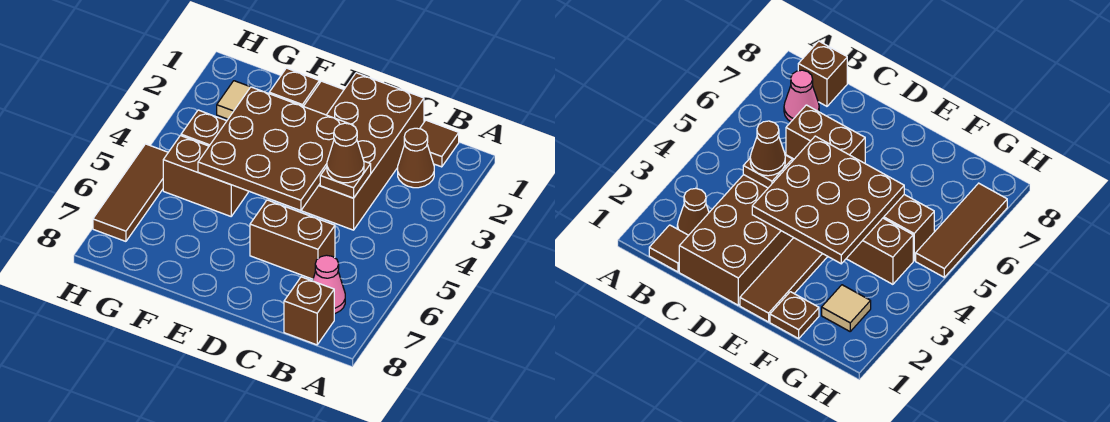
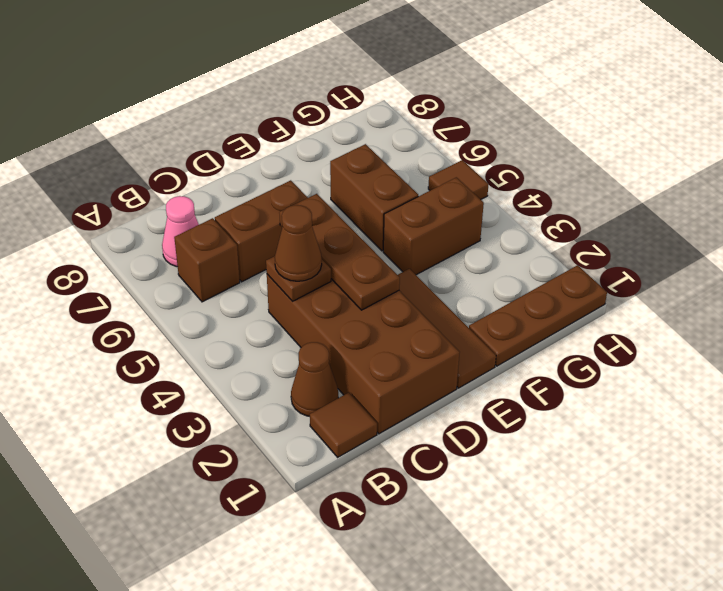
brown brick B8 level 1 -> brown brick B6 level 1
brown plate D3:F5 level 2 -> brown plate D3:D5 level 2
brown plate F1 level 1 -> brown plate F1:H1 level 1
brown brick F5:G5 level 1 -> brown brick F5:F6 level 1
tan tile G2 level 1 -> none
brown tile H5:H7 level 1 -> brown tile H5 level 1

